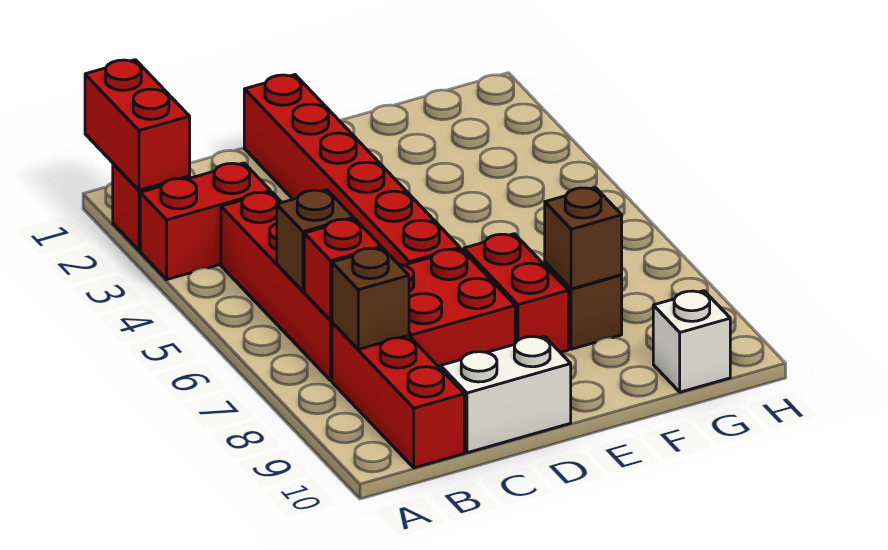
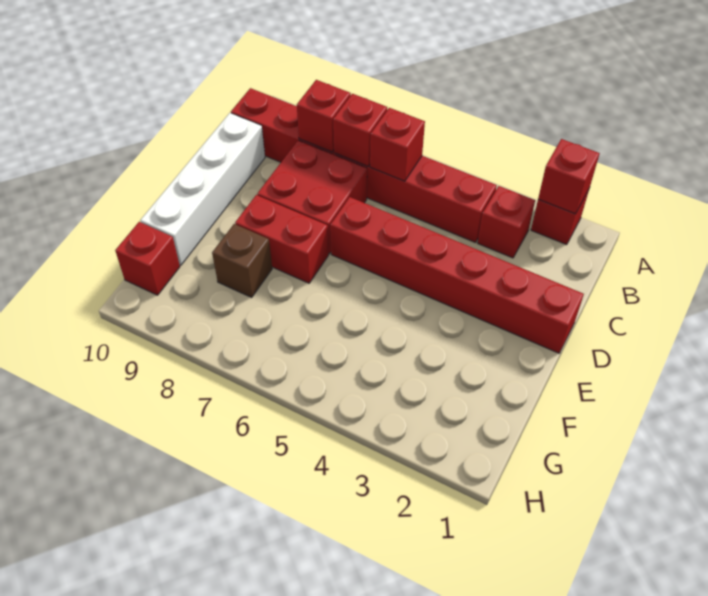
red brick A1:A2 level 2 -> red brick A2 level 2
red brick A3:B3 level 1 -> red brick B3 level 1
brown brick B6 level 2 -> red brick B6 level 2
brown brick B8 level 2 -> red brick B8 level 2
white brick C10:D10 level 1 -> white brick C10:F10 level 1
brown brick F8 level 2 -> none
white brick G10 level 1 -> red brick G10 level 1

